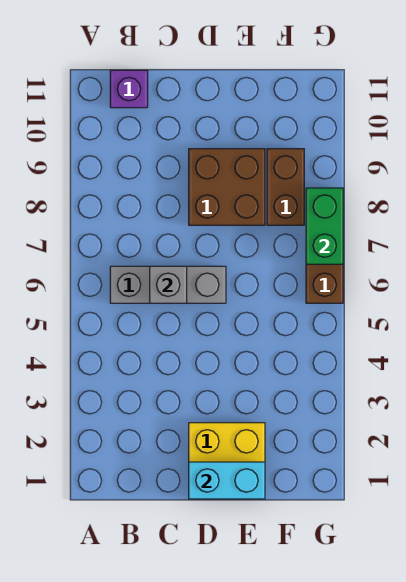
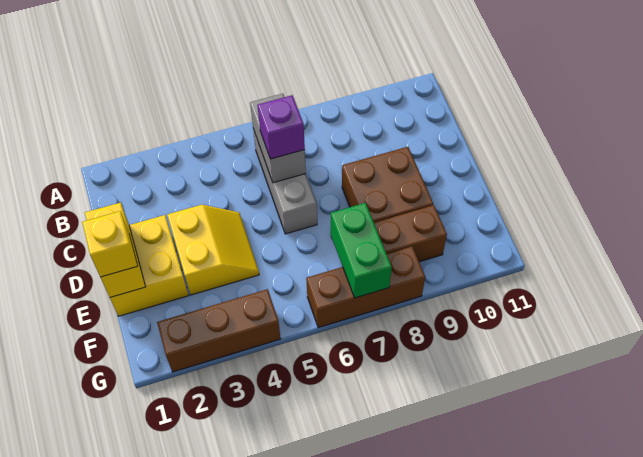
purple brick B11 level 1 -> purple brick C6 level 3
grey brick C6 level 2 -> grey brick B6:C6 level 2
cyan brick D1:E1 level 2 -> yellow brick D1:E1 level 2
none -> yellow slope D3:E4 level 1 top 3
none -> yellow brick E1 level 3
none -> brown brick G2:G4 level 1
green brick G7:G8 level 2 -> green brick F7:G7 level 2

